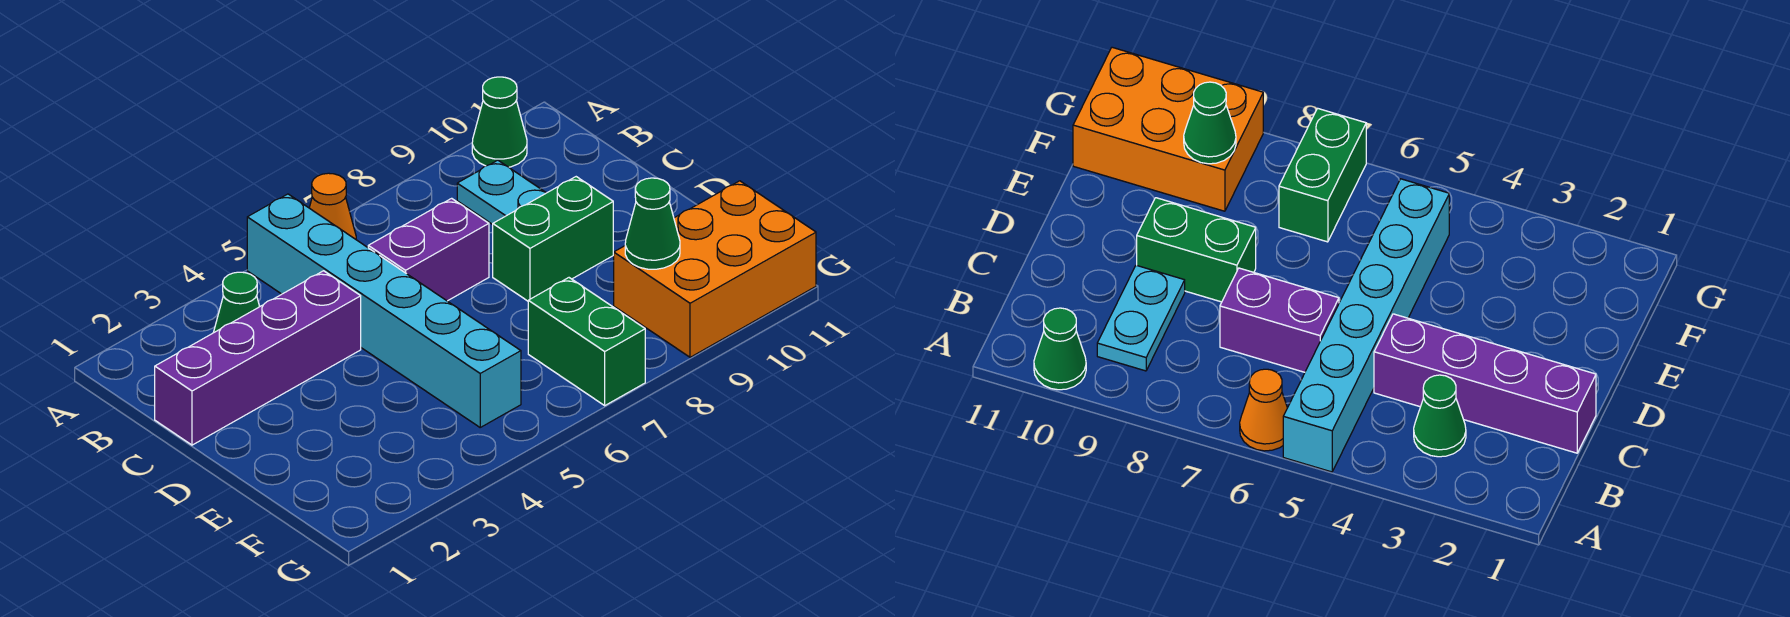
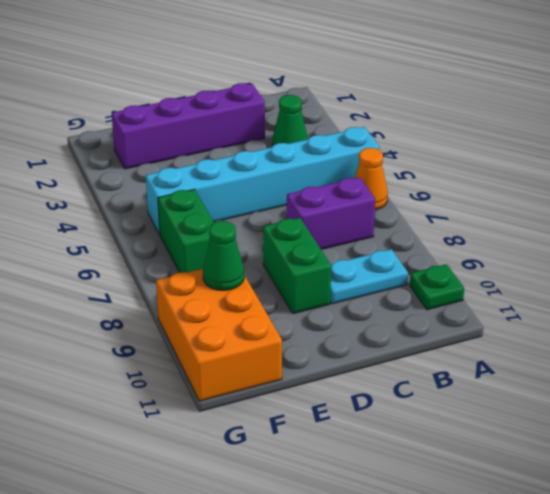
green cone A10 level 1 -> green plate A10 level 1
purple brick C1:C4 level 1 -> purple brick C2:F2 level 1
purple brick C6:C7 level 1 -> purple brick B7:C7 level 1
green brick F7:G7 level 1 -> green brick F6:F7 level 1

